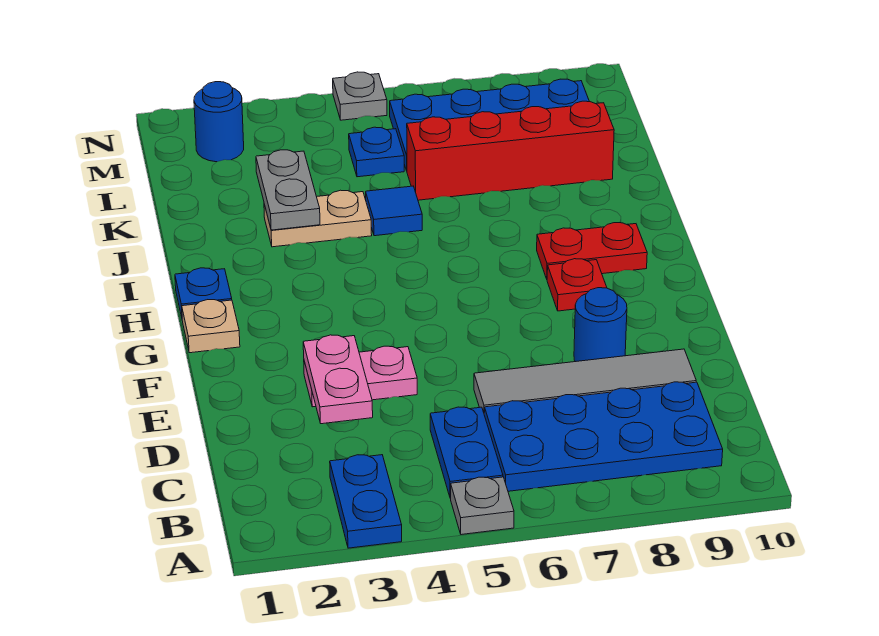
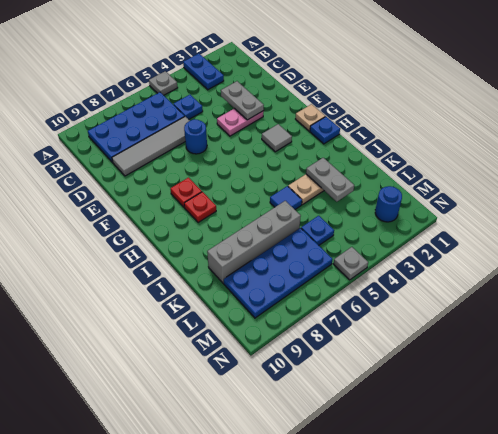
blue plate B5:C5 level 1 -> blue plate C5 level 1
pink plate D3:E3 level 2 -> grey plate D3:E3 level 2
blue round brick E8 level 1 -> blue round brick E6 level 1
none -> grey tile G3 level 1
red plate H8:H9 level 1 -> red plate H8 level 1
red brick K6:K9 level 1 -> grey brick K6:K9 level 1

